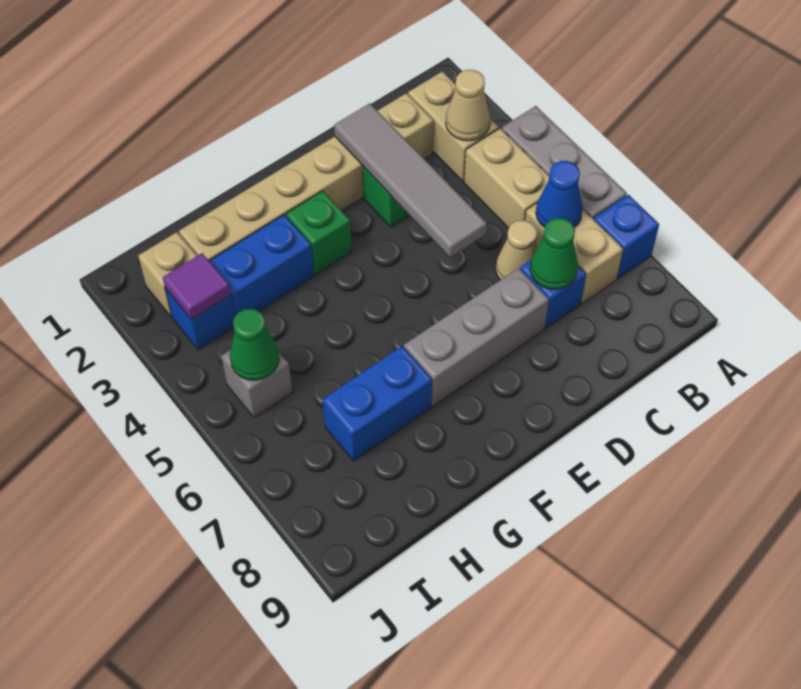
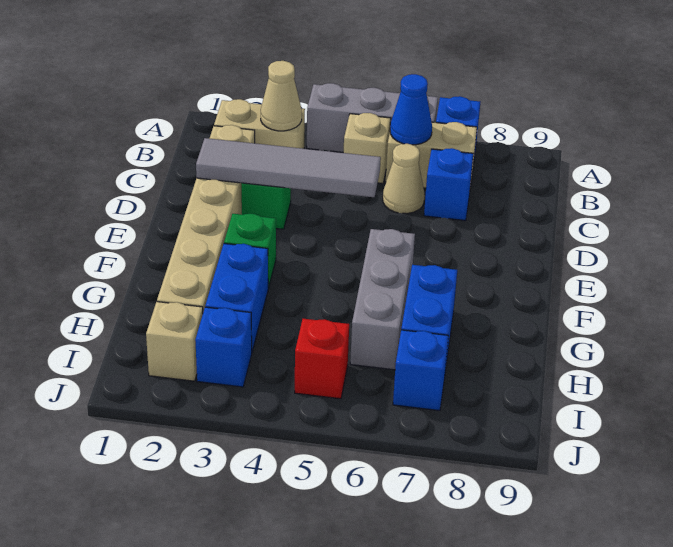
tan brick B4:B5 level 1 -> tan brick B5 level 1
green cone C7 level 2 -> none
grey brick D7:F7 level 1 -> grey brick F6:H6 level 1
purple tile I3 level 2 -> none
grey brick I5 level 1 -> red brick I5 level 1
green cone I5 level 2 -> none
none -> blue brick I7 level 1

